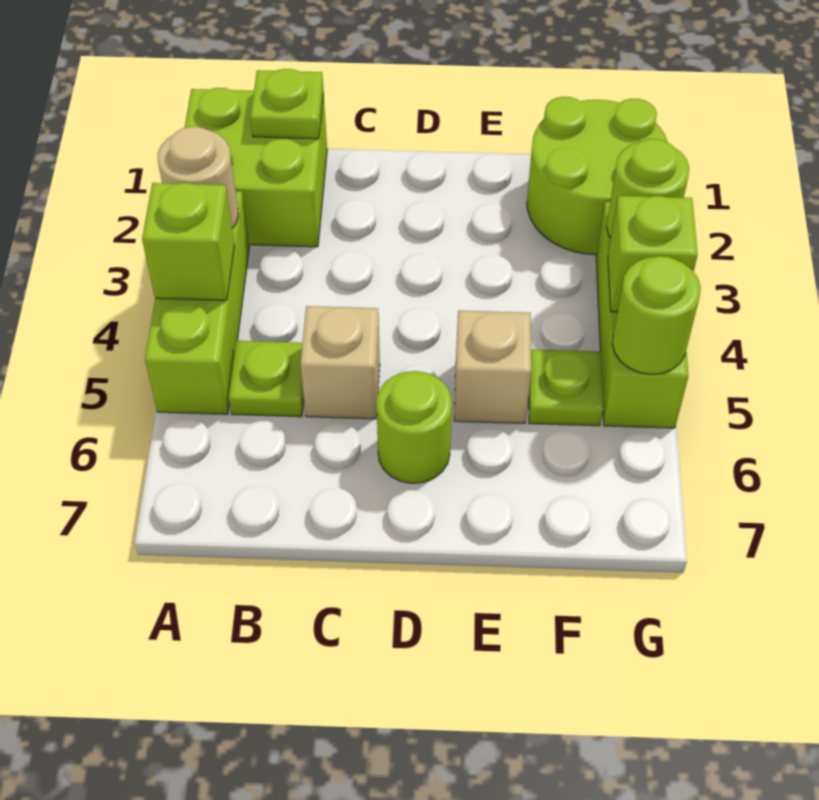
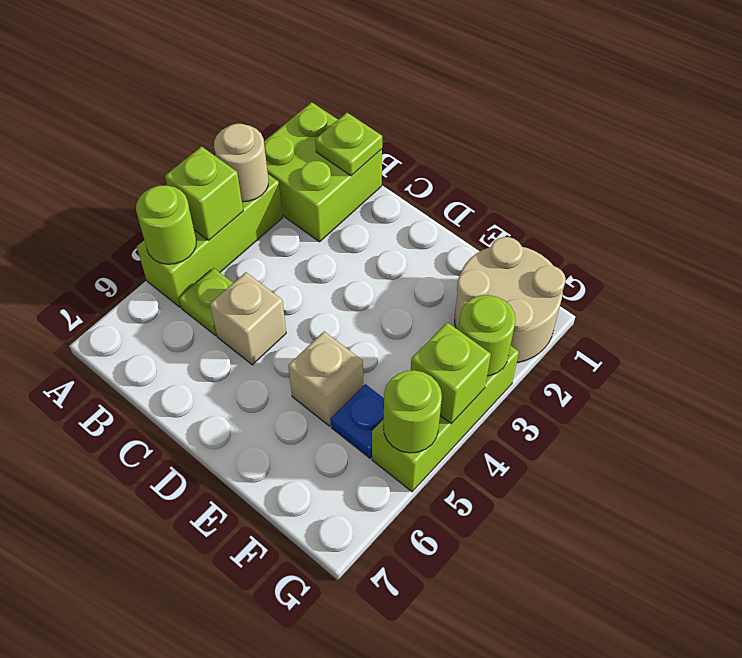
lime round brick D6 level 1 -> lime round brick A5 level 2
lime round brick F1:G2 level 1 -> tan round brick F1:G2 level 1
lime plate F5 level 1 -> blue plate F5 level 1

